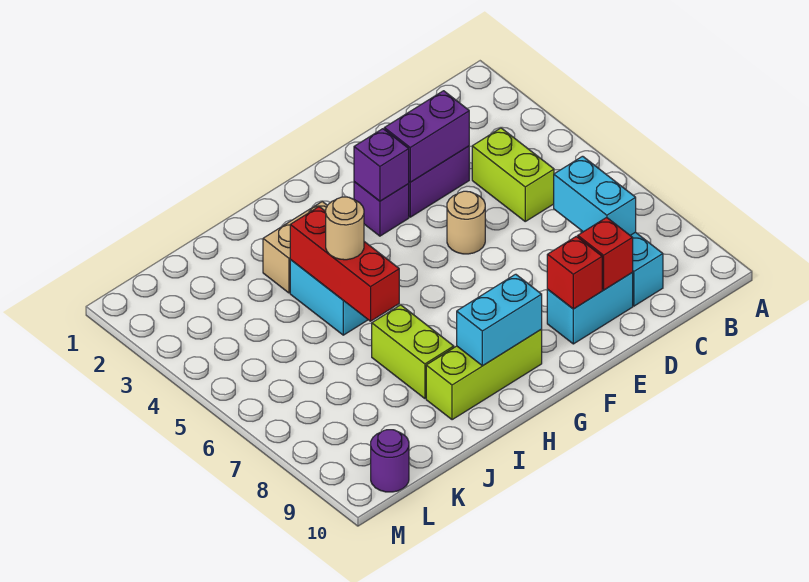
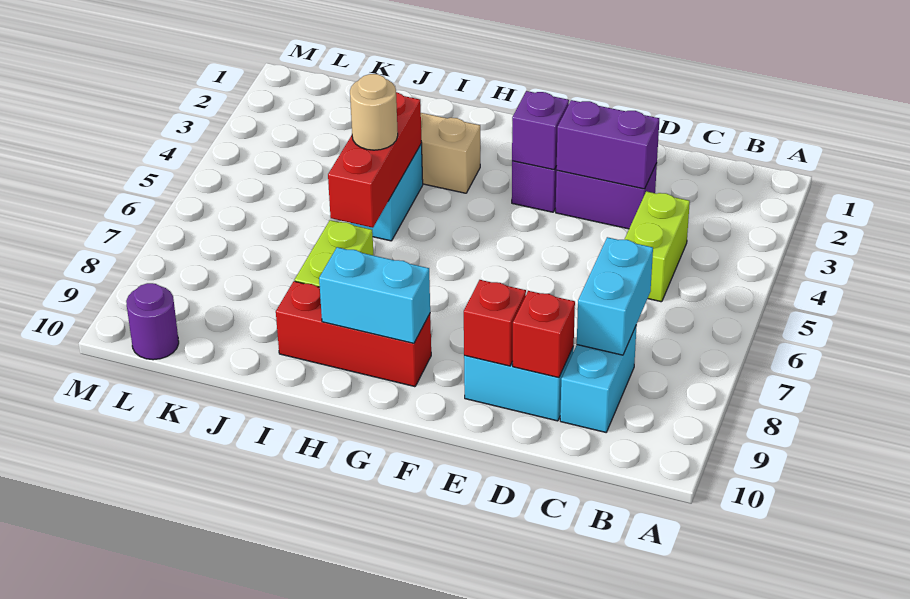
tan round brick E5 level 1 -> none
lime brick G9:I9 level 1 -> red brick G9:I9 level 1

